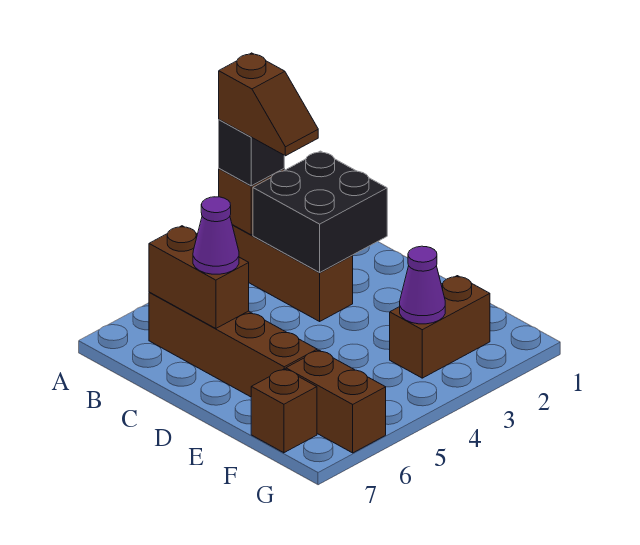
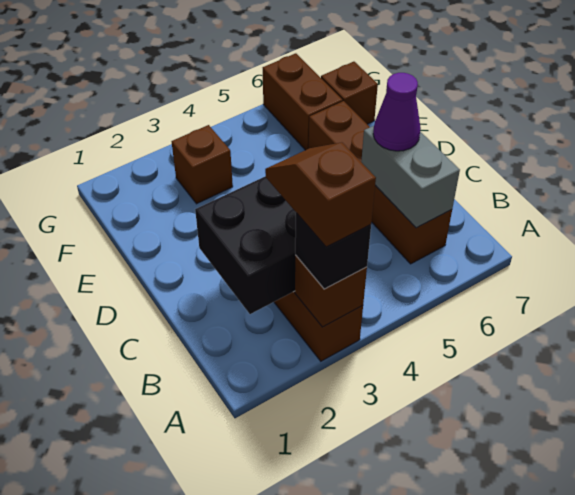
brown brick B6:C6 level 2 -> grey brick B6:C6 level 2
brown brick F2:F3 level 1 -> brown brick F3 level 1
purple cone F3 level 2 -> none

